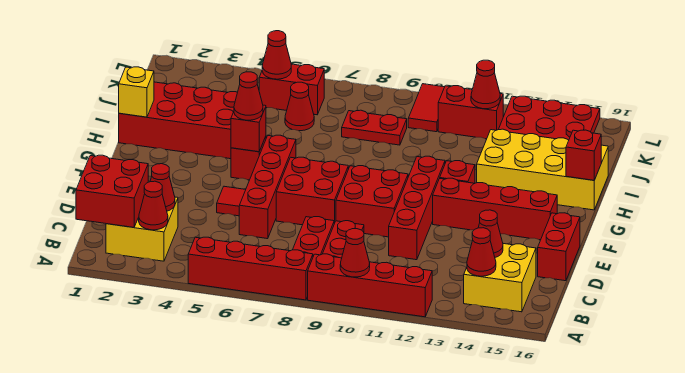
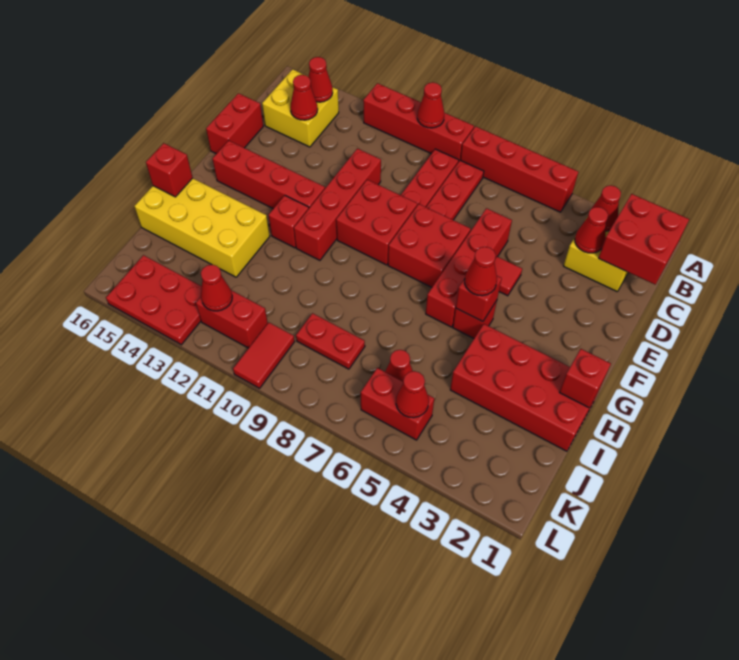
yellow brick H1 level 2 -> red brick H1 level 2

